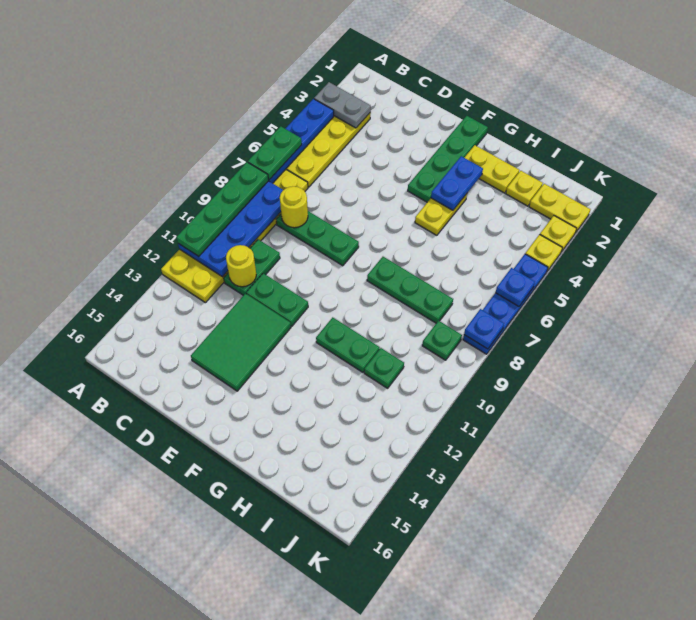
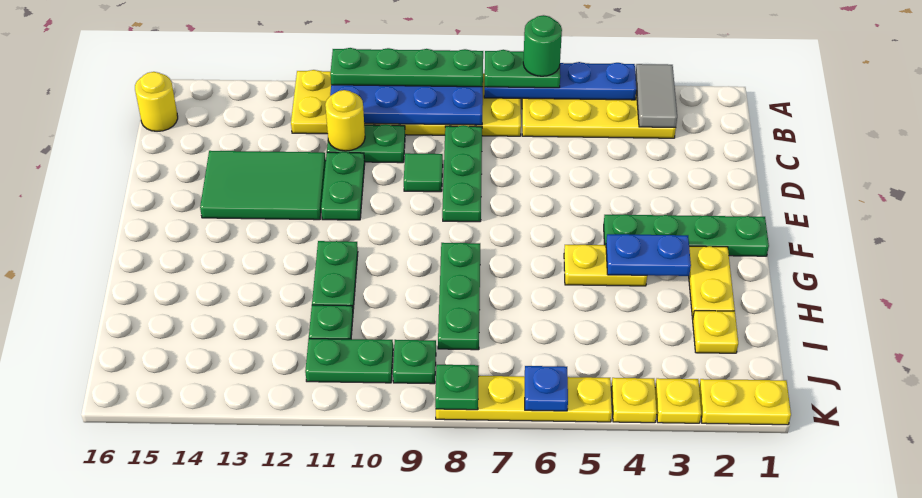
grey plate A3:B3 level 2 -> grey tile A3:B3 level 2
none -> green round brick A6 level 4
yellow round brick C8 level 2 -> yellow round brick B16 level 1
none -> green tile D9 level 1
yellow plate J2:K2 level 1 -> yellow plate K1:K2 level 1
none -> green plate J10:J11 level 1
blue plate K5:K8 level 1 -> yellow plate K5:K8 level 1
blue plate K8 level 2 -> green plate K8 level 2

